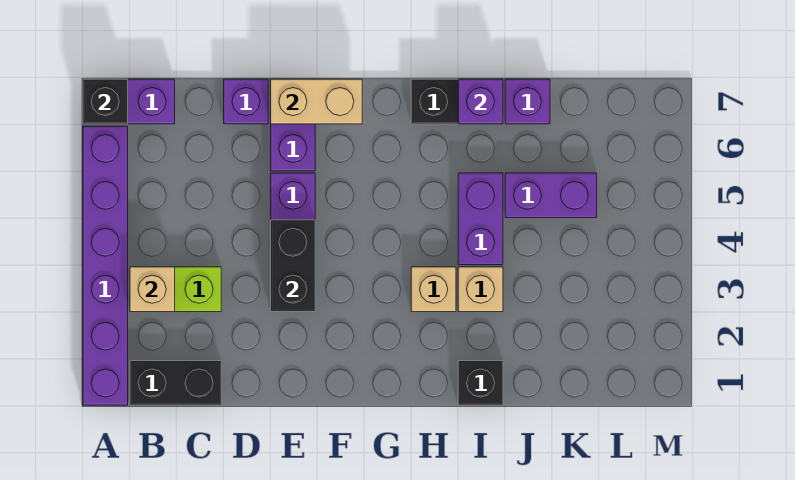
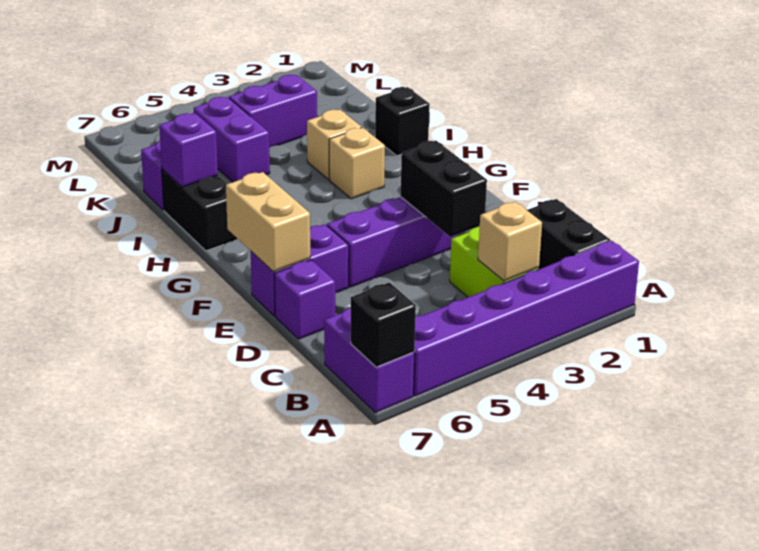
black brick E3:E4 level 2 -> black brick D3:E3 level 2
purple brick I4:I5 level 1 -> purple brick K3:K4 level 1

